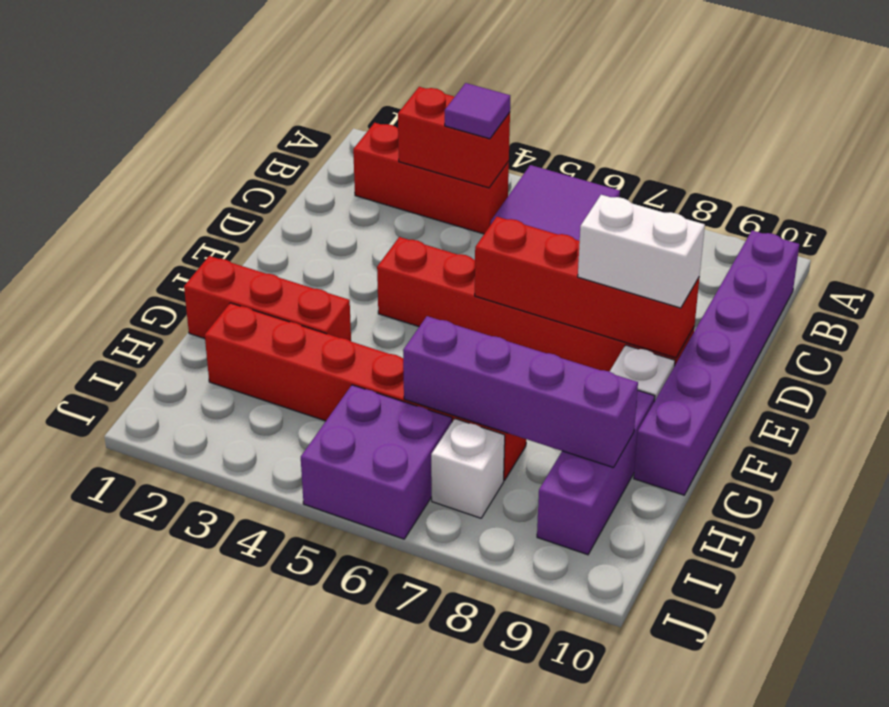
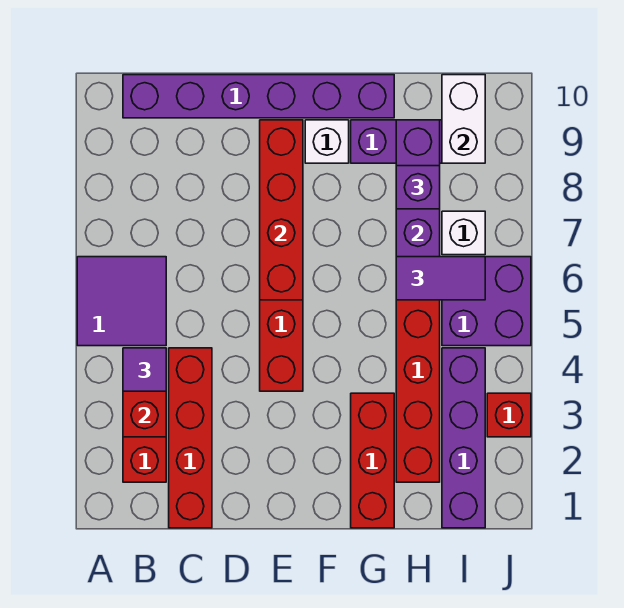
none -> red brick C1:C4 level 1
white brick E8:E9 level 3 -> white brick I9:I10 level 2
none -> purple tile H6:I6 level 3
none -> purple brick H8 level 3
none -> purple brick I1:I4 level 1
none -> red brick J3 level 1

